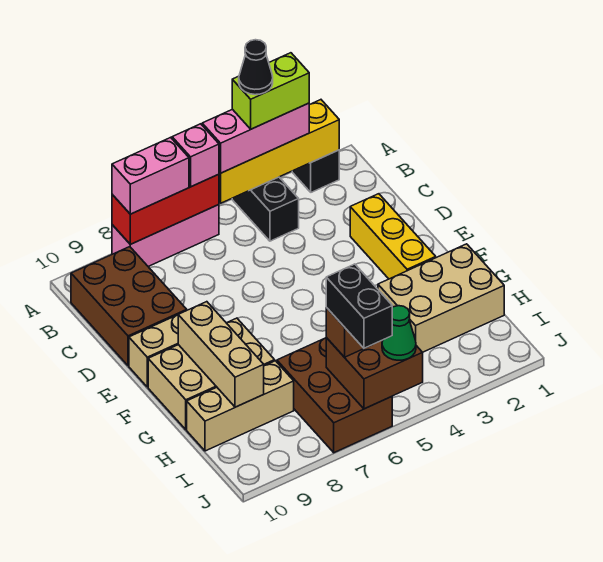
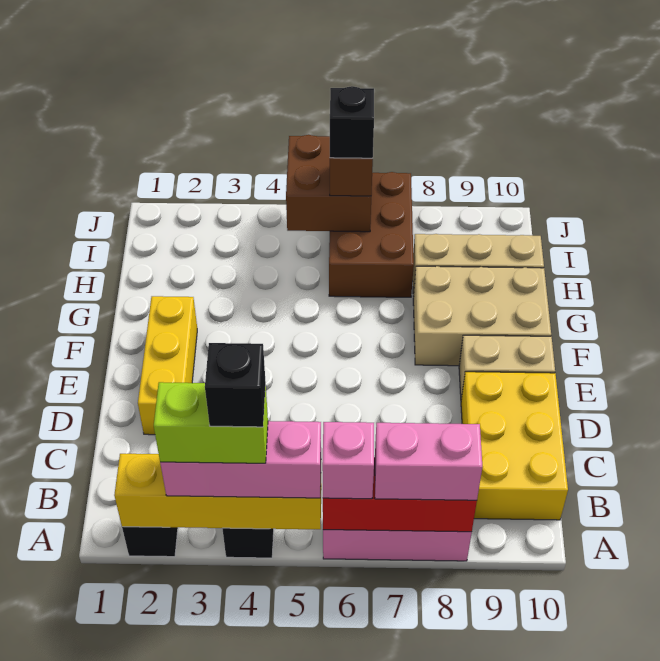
black cone A4 level 5 -> black brick A4 level 5
brown brick B9:D10 level 1 -> yellow brick B9:D10 level 1
tan brick F9:H9 level 2 -> none
tan brick G1:H3 level 1 -> none
black brick I6:J6 level 4 -> black brick I6 level 4
green cone J5 level 3 -> none

